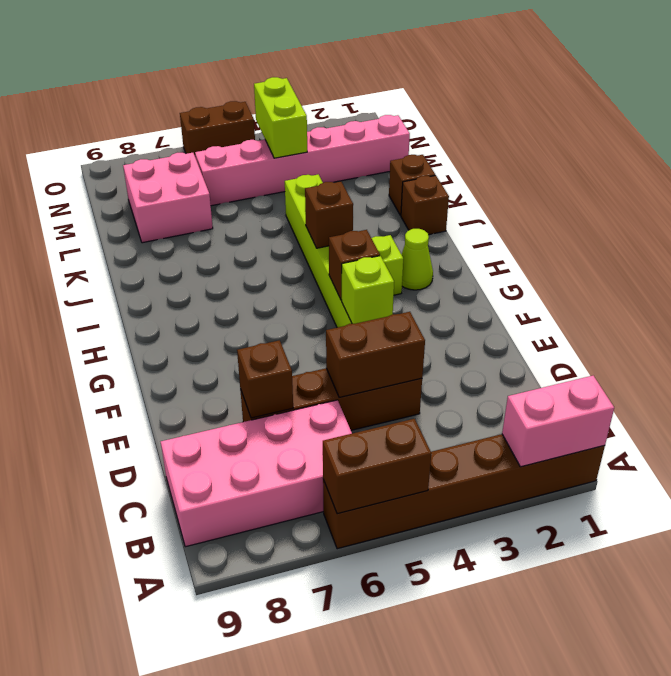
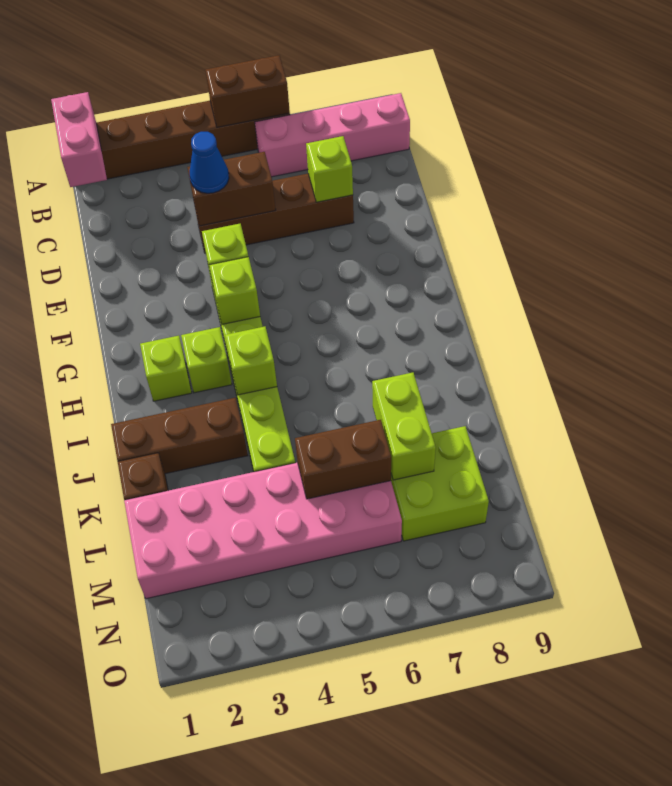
pink brick A1:A2 level 2 -> pink brick A1:B1 level 2
pink brick B6:C9 level 1 -> pink brick B6:B9 level 1
none -> blue cone D4 level 3
brown brick D7 level 2 -> lime brick D7 level 2
brown brick G4 level 2 -> lime brick G4 level 2
lime cone H2 level 1 -> lime brick H2 level 1
brown brick I4 level 2 -> lime brick I4 level 2
brown brick J1 level 1 -> brown brick J1:J3 level 1
pink brick L7:M8 level 1 -> lime brick L7:M8 level 1
pink brick M1:M6 level 1 -> pink brick L1:M6 level 1
lime brick M4:N4 level 2 -> lime brick K7:L7 level 2
brown brick O5:O6 level 1 -> brown brick L5:L6 level 2

